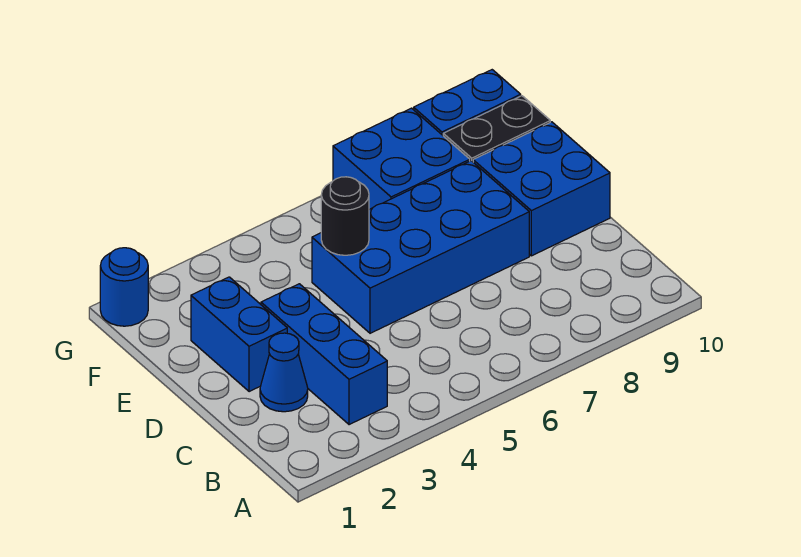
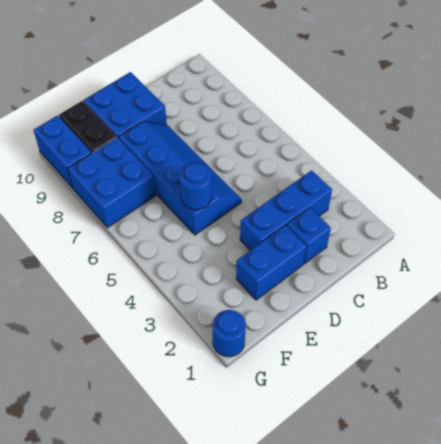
blue cone C2 level 1 -> blue brick C2 level 1
blue brick D5:E8 level 1 -> blue slope D5:E8 level 1 top E
black round brick E5 level 2 -> blue round brick E5 level 2

